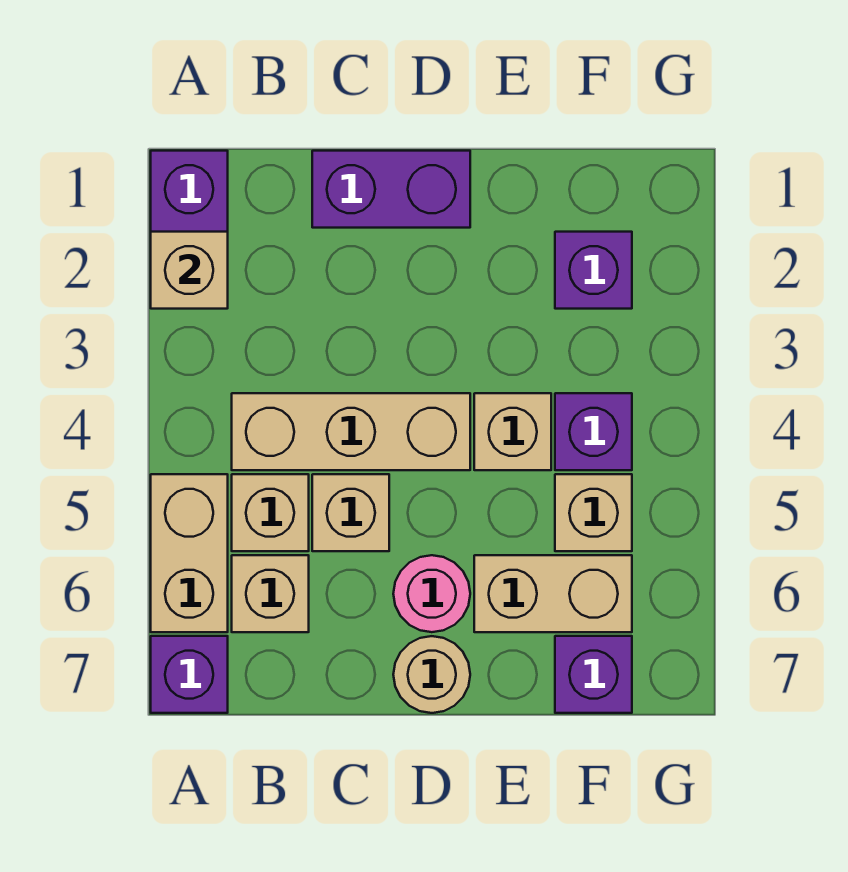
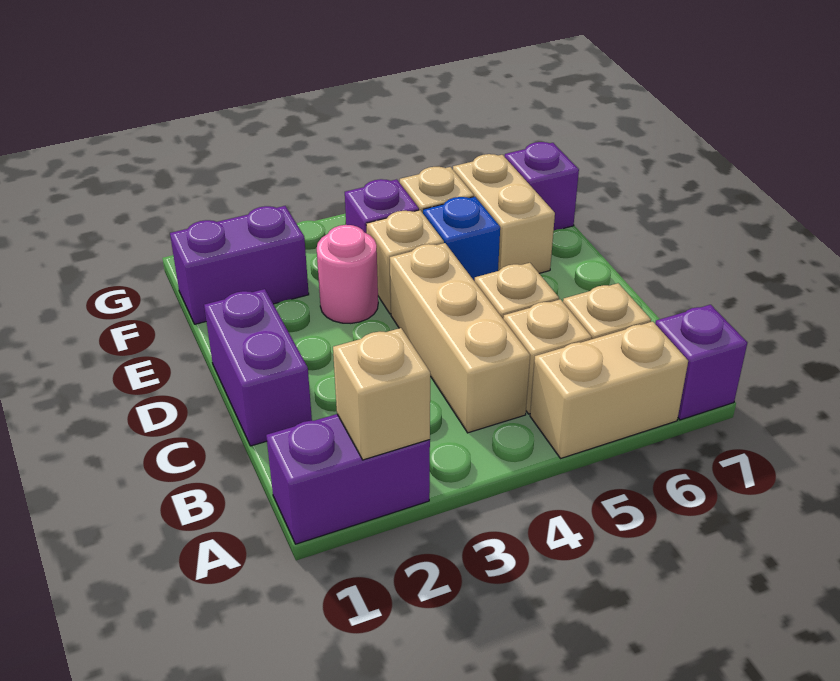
pink round brick D6 level 1 -> pink round brick E3 level 1
tan round brick D7 level 1 -> none
none -> blue brick E5 level 1
purple brick F2 level 1 -> purple brick F1:F2 level 1

